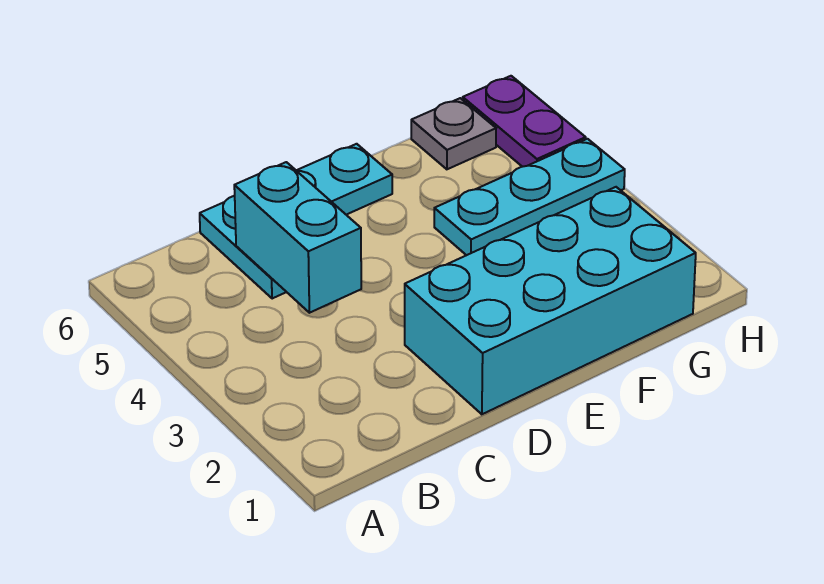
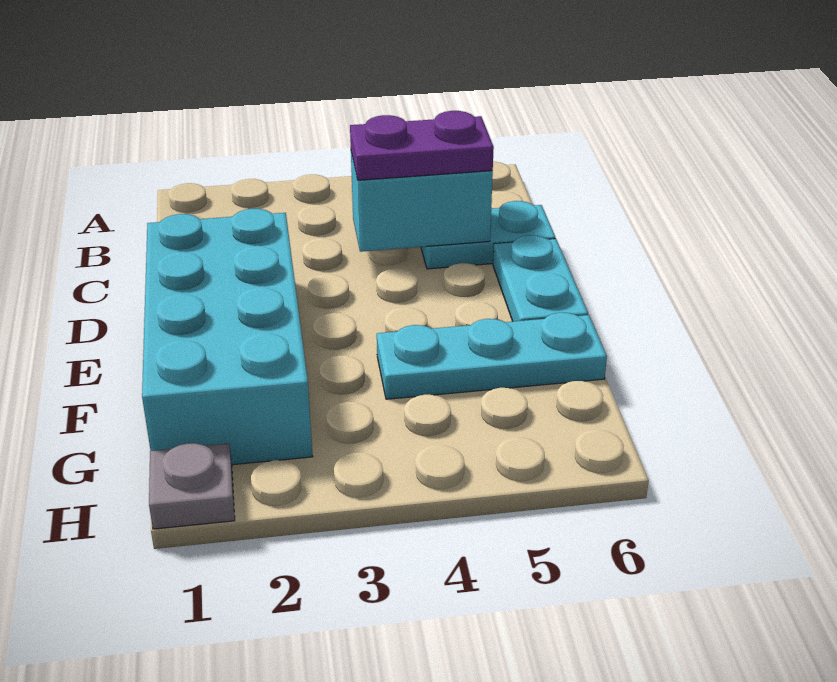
cyan plate F4:H4 level 1 -> cyan plate F4:F6 level 1
grey plate G6 level 1 -> grey plate H1 level 1
purple plate H5:H6 level 1 -> purple plate C4:C5 level 3

